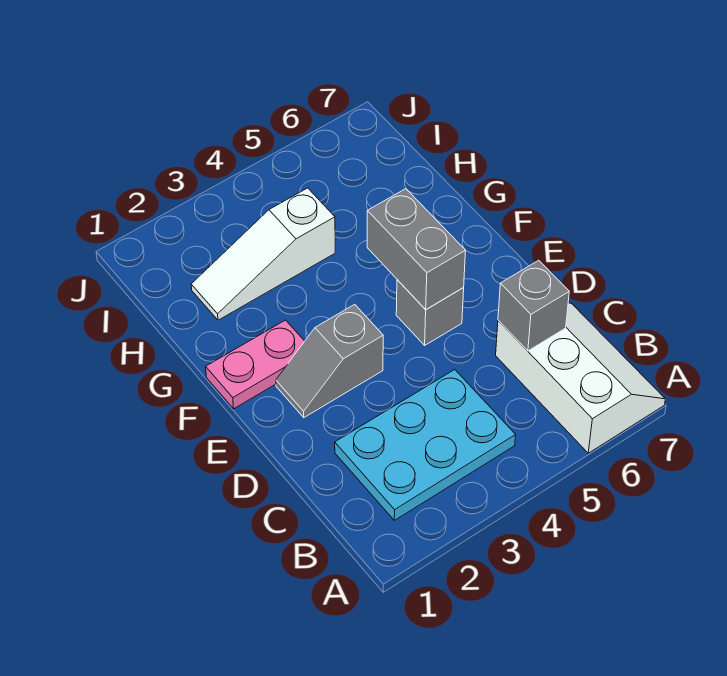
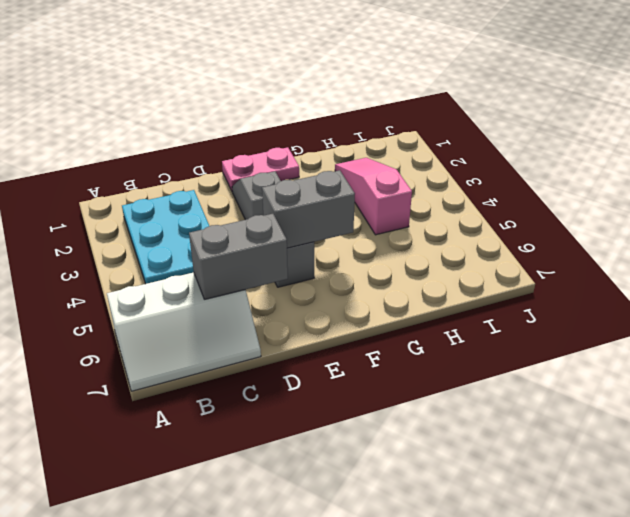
grey brick C6 level 2 -> grey brick C6:D6 level 2
pink plate F1:F2 level 1 -> pink plate E1:F1 level 1
white slope H2:H4 level 1 top 4 -> pink slope H2:H4 level 1 top 4

